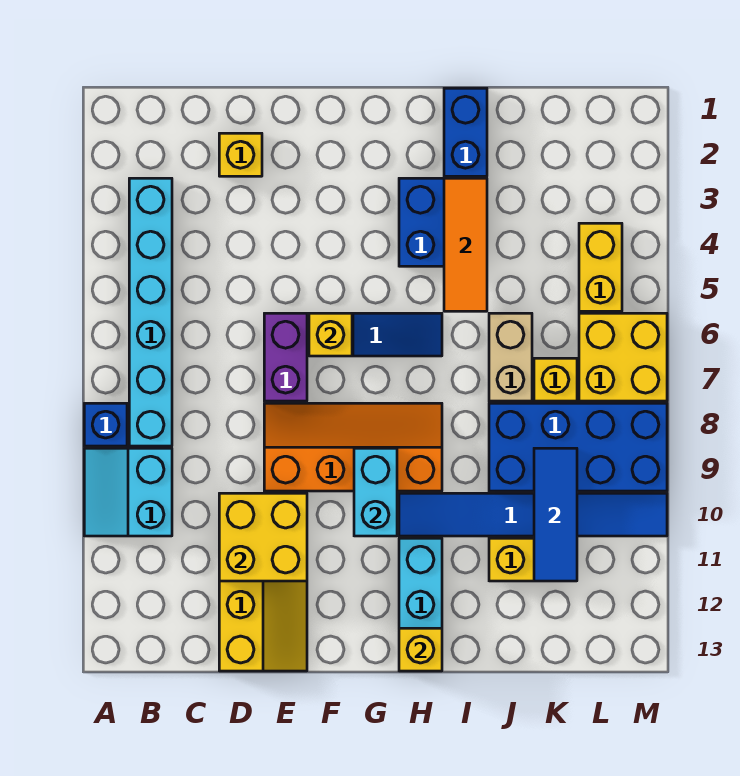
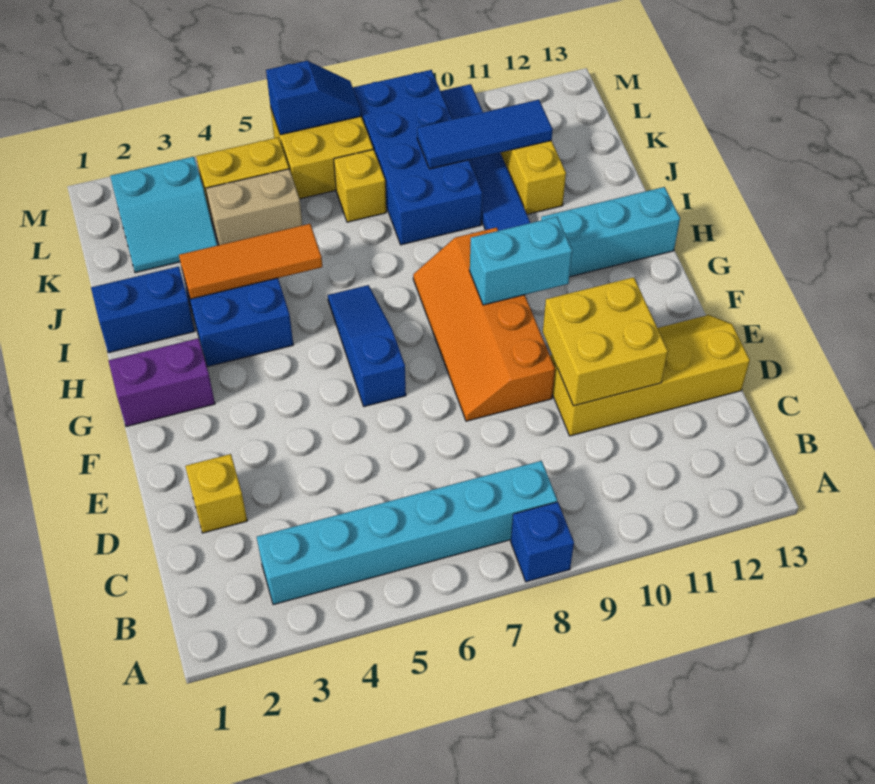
cyan slope A9:B10 level 1 top B -> cyan slope K2:L3 level 1 top L
purple brick E6:E7 level 1 -> purple brick G1:G2 level 1
yellow brick F6 level 2 -> none
yellow brick H13 level 2 -> none
tan brick J6:J7 level 1 -> tan brick K4:K5 level 1
none -> blue slope M6:M7 level 2 top 6

